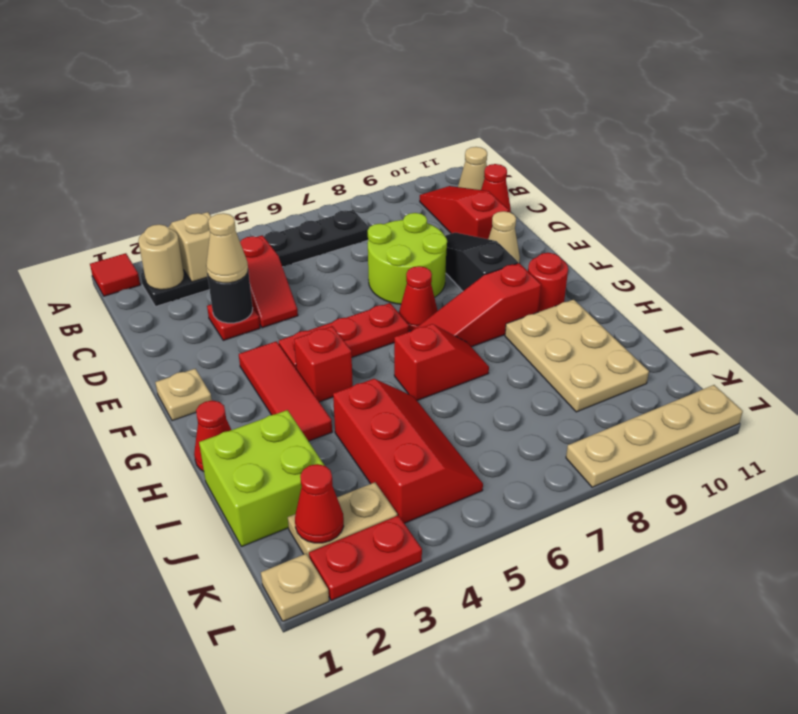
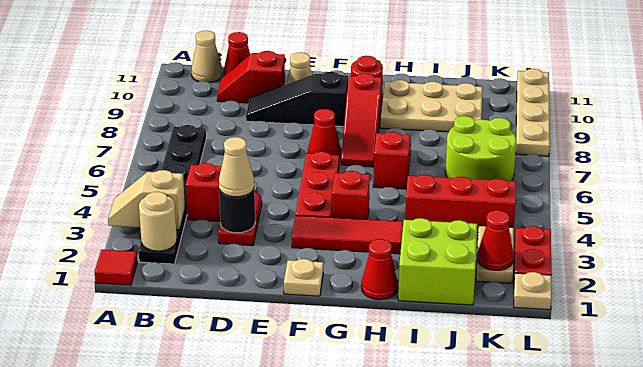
red slope B10:D10 level 1 top D -> red slope C10:D10 level 1 top D
lime round brick D7:E8 level 1 -> lime round brick J6:K7 level 1

